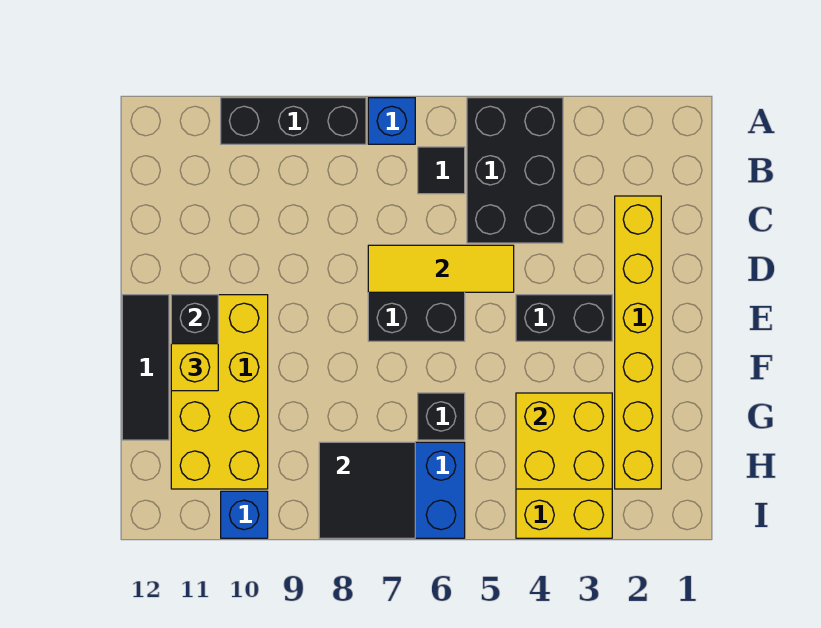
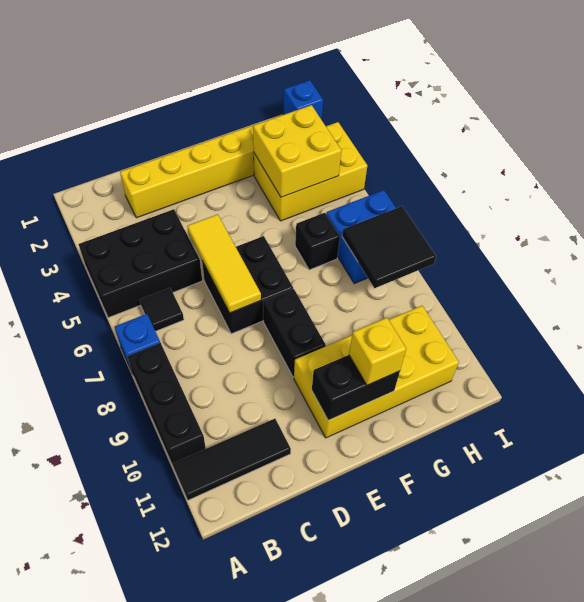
black brick E3:E4 level 1 -> black brick E8:E9 level 1
black tile E12:G12 level 1 -> black tile A11:C11 level 1
blue brick I10 level 1 -> blue brick I1 level 1

